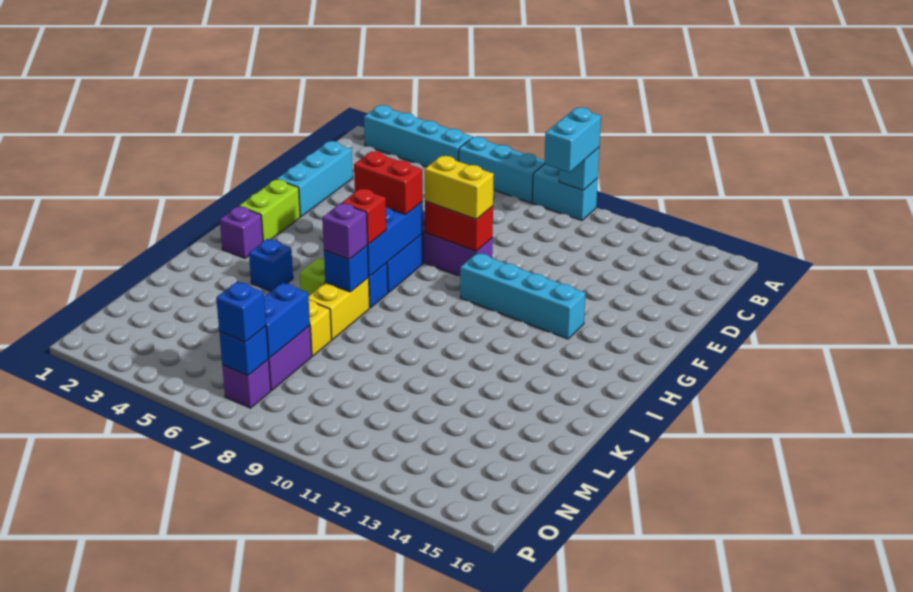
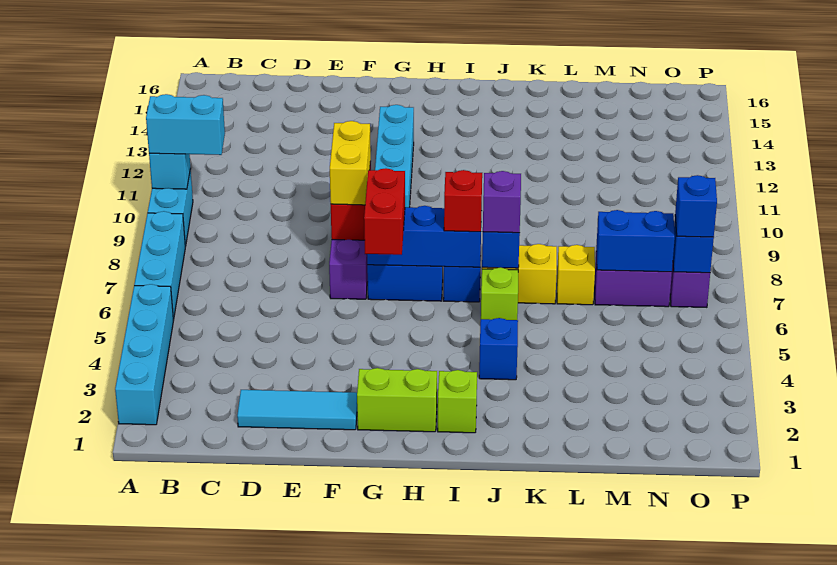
cyan brick D2:F2 level 1 -> cyan tile D2:F2 level 1
purple brick I2 level 1 -> lime brick I2 level 1

